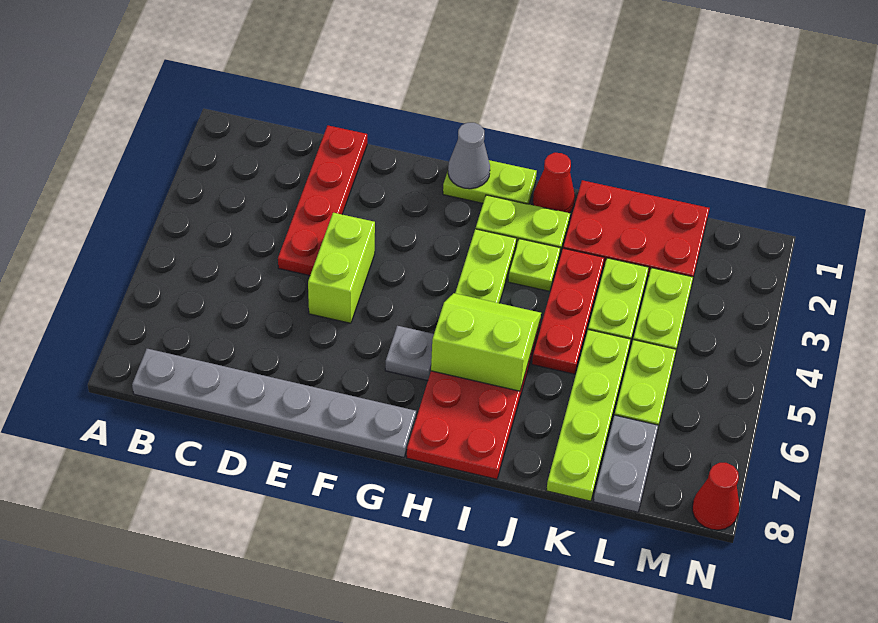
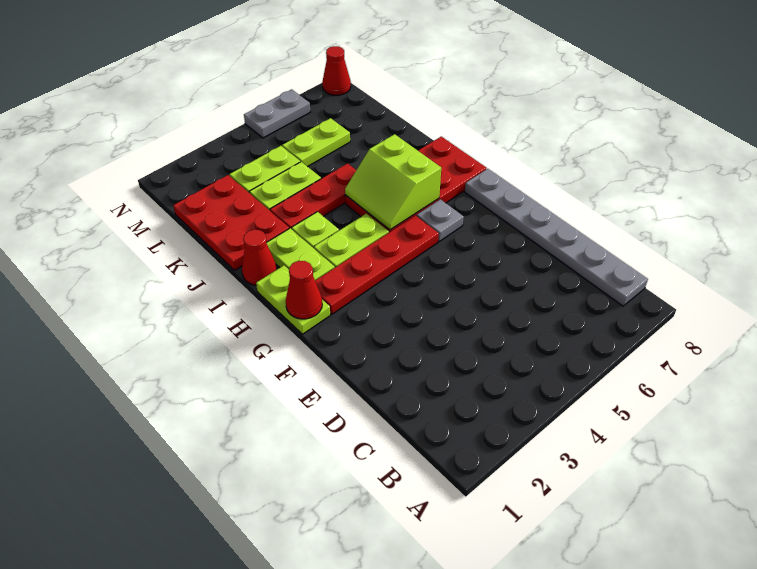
red plate D1:D4 level 1 -> red plate G2:G5 level 1
lime brick E4:E5 level 1 -> none
grey cone G1 level 2 -> red cone G1 level 2
lime plate K5:K8 level 1 -> none
grey plate L7:L8 level 1 -> grey plate N5:N6 level 1

